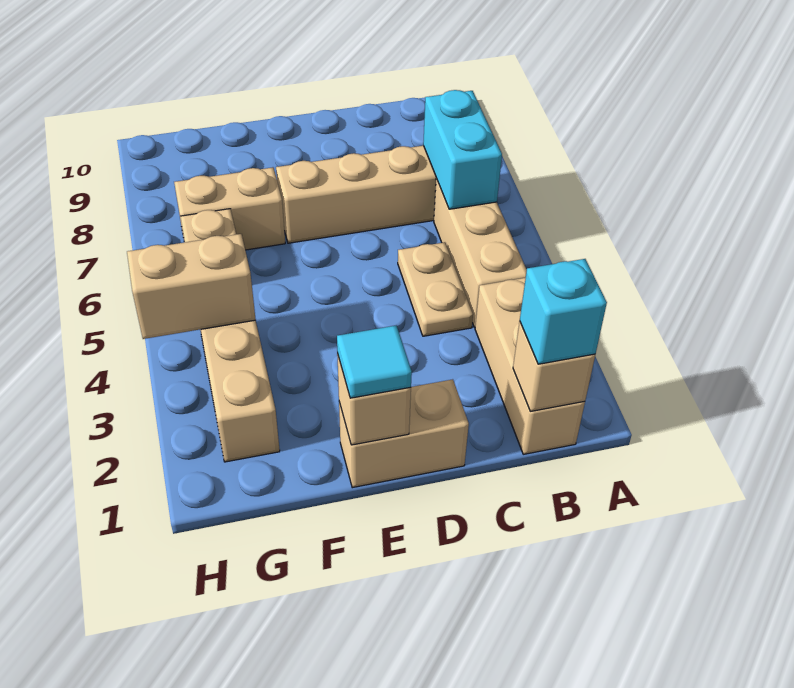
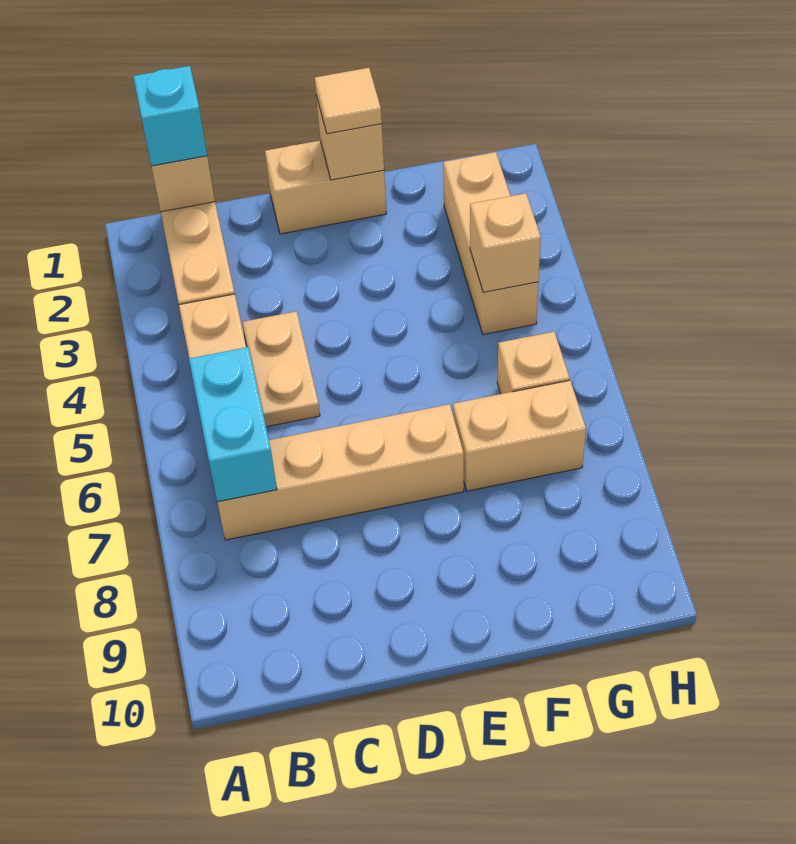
cyan tile E1 level 3 -> tan tile E1 level 3
tan brick G4:H4 level 2 -> tan brick G4 level 2

